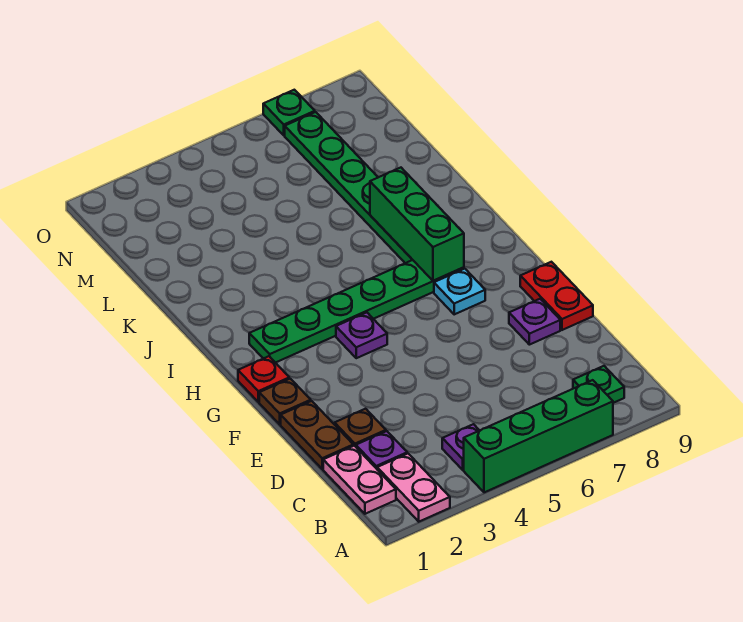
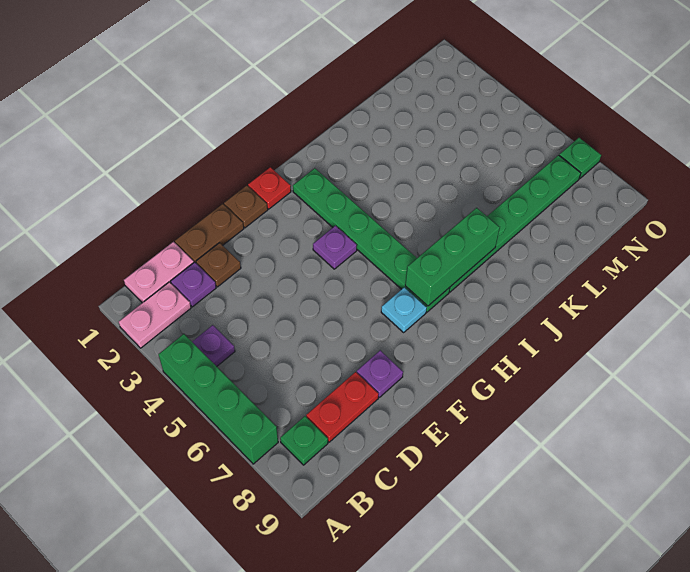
red plate E9:F9 level 1 -> red plate C8:D8 level 1

